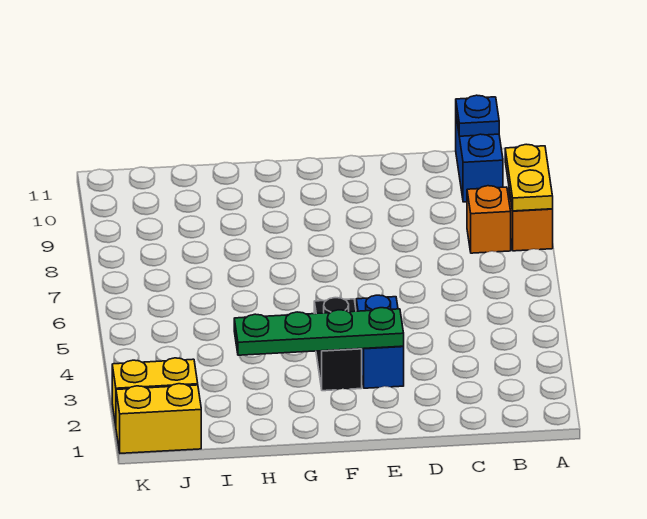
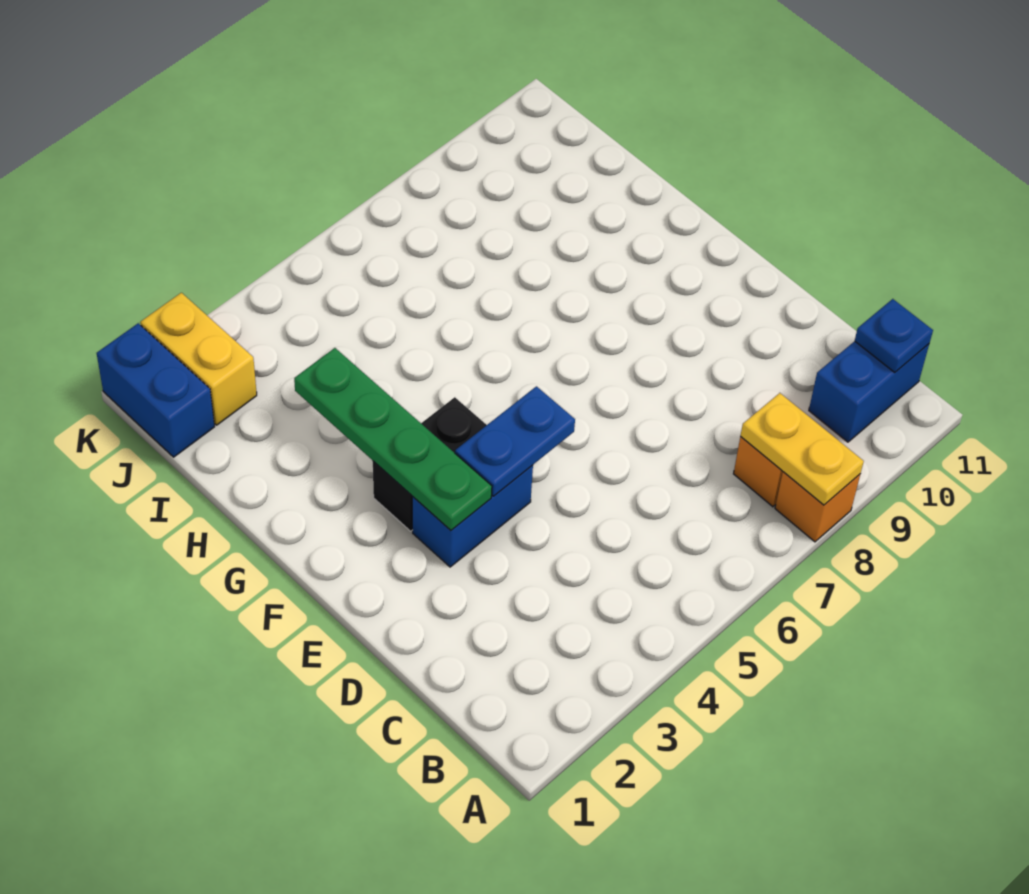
yellow plate A8:A9 level 2 -> yellow plate A8:B8 level 2
none -> blue plate E4:E5 level 2
yellow brick J1:K1 level 1 -> blue brick J1:K1 level 1

